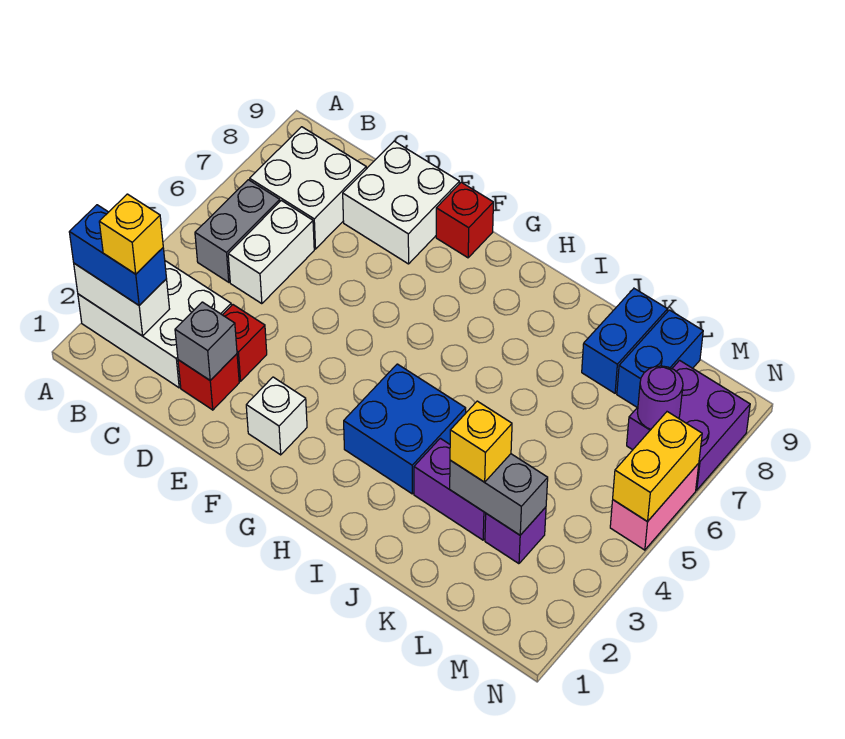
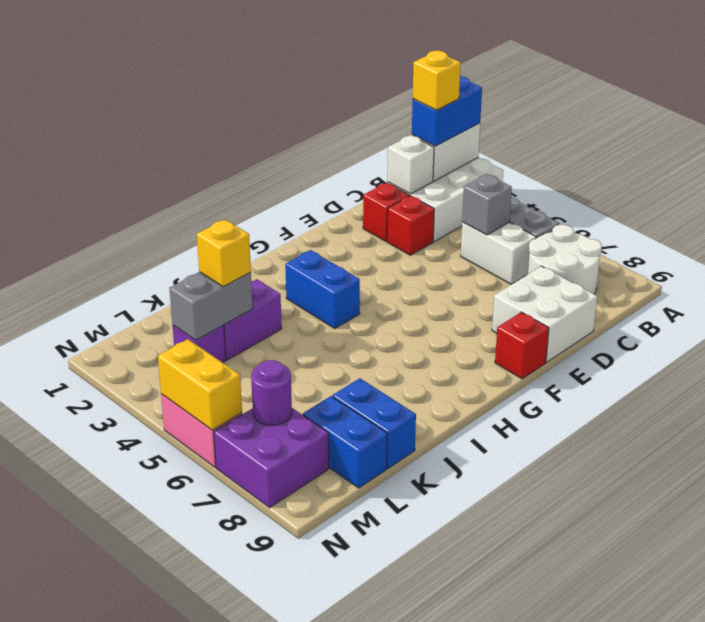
white brick B7:C8 level 1 -> white round brick B7:C8 level 1
grey brick D2 level 2 -> grey brick C5 level 2
white brick F2 level 1 -> white brick C2 level 2
blue brick H3:I4 level 1 -> blue brick H3:H4 level 1

